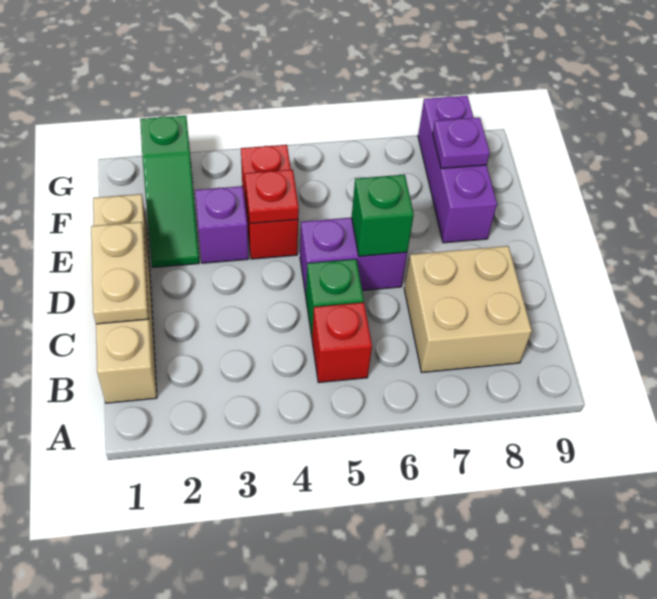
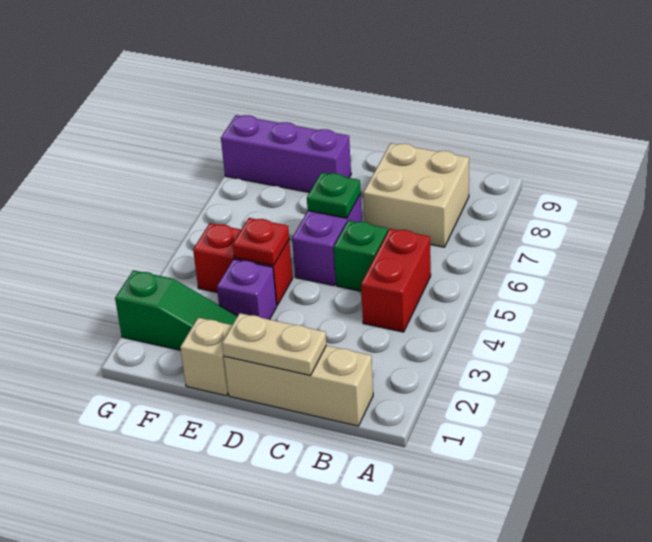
red brick B5 level 1 -> red brick B4:B5 level 1
green brick D6 level 2 -> green plate D6 level 2
purple plate F8 level 2 -> none

